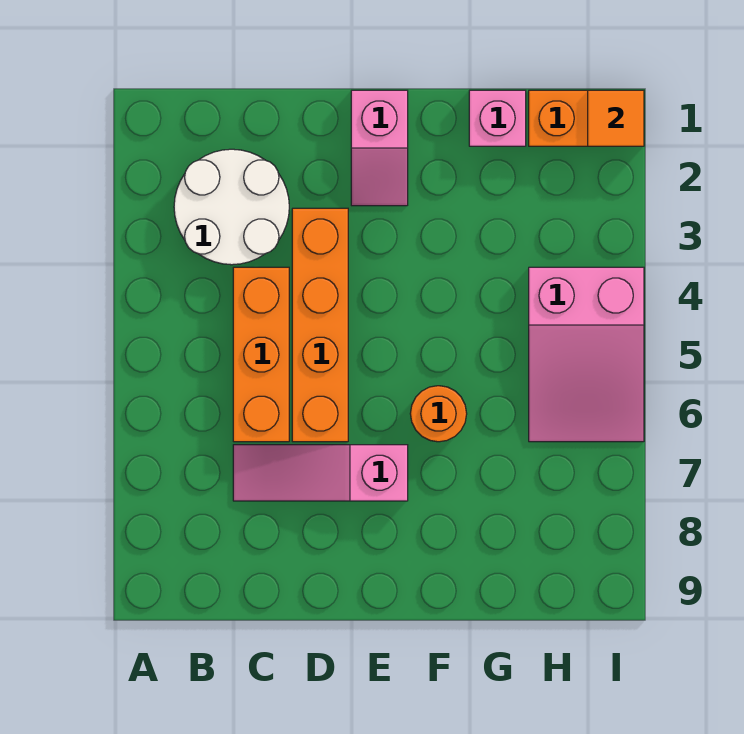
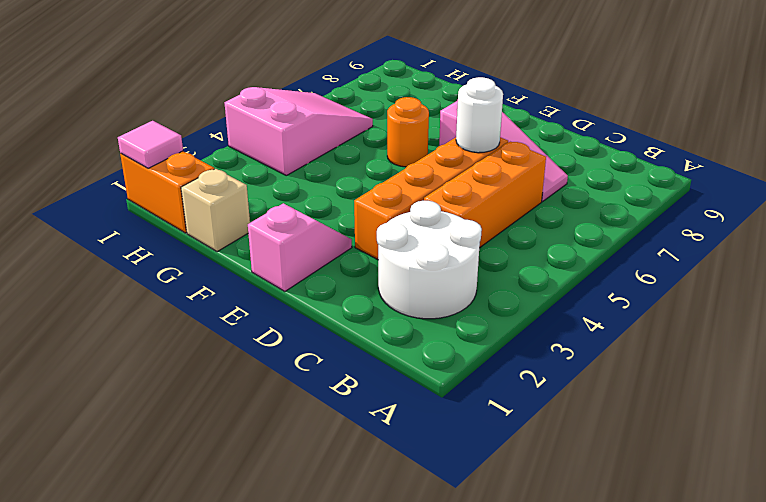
none -> white round brick D6 level 2
pink brick G1 level 1 -> tan brick G1 level 1
orange tile I1 level 2 -> pink tile I1 level 2

